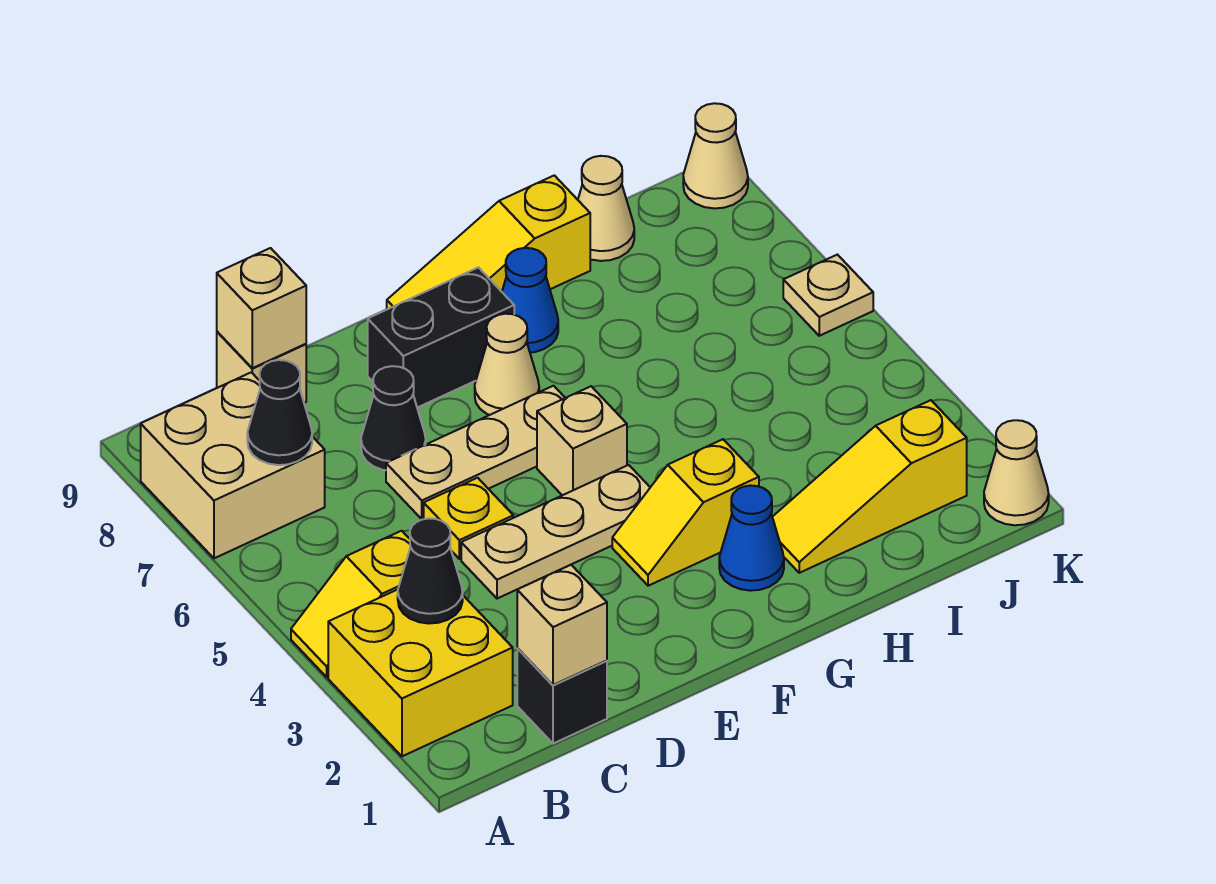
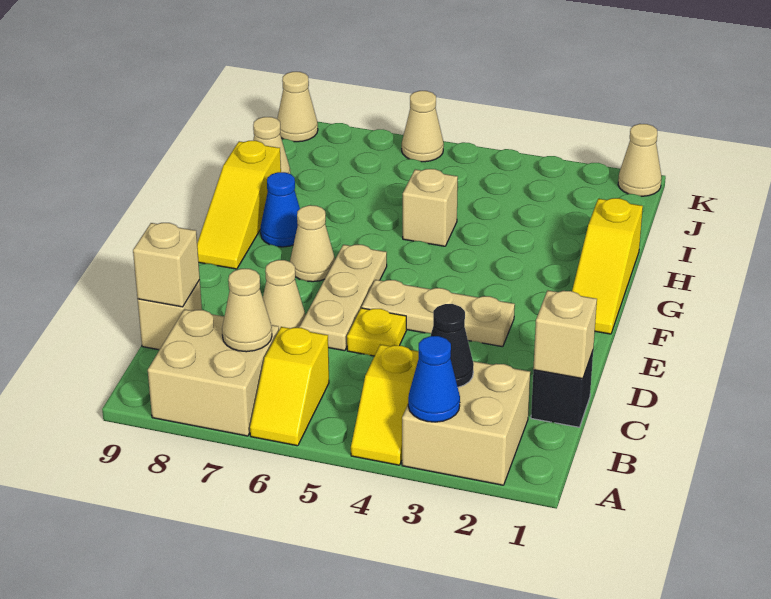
yellow brick A2:B3 level 1 -> tan brick A2:B3 level 1
black cone B7 level 2 -> tan cone B7 level 2
tan plate D4:F4 level 1 -> tan plate E3:E5 level 1
black cone D7 level 1 -> tan cone D7 level 1
black brick E8:F8 level 1 -> none
yellow slope F3:G3 level 1 top G -> yellow slope A6:B6 level 1 top B
tan brick F5 level 1 -> tan brick H5 level 1
blue cone G2 level 1 -> blue cone A3 level 2
yellow slope H2:J2 level 1 top J -> yellow slope F1:H1 level 1 top H
tan plate K6 level 1 -> tan cone K6 level 1

